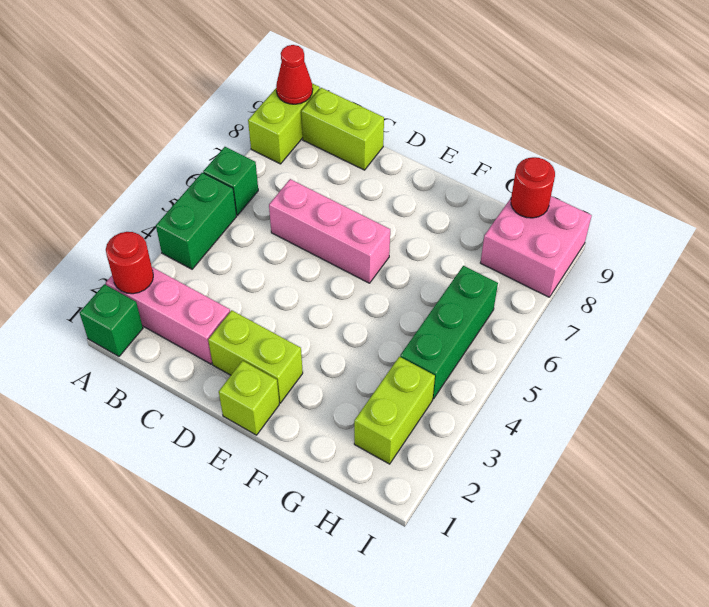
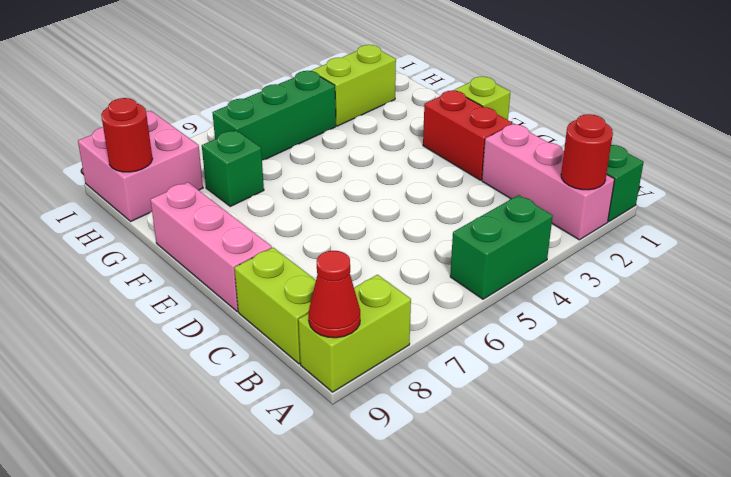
green brick A6 level 1 -> green brick G7 level 1
pink brick C6:E6 level 1 -> pink brick D9:F9 level 1
lime brick D2:E2 level 1 -> red brick D2:E2 level 1

